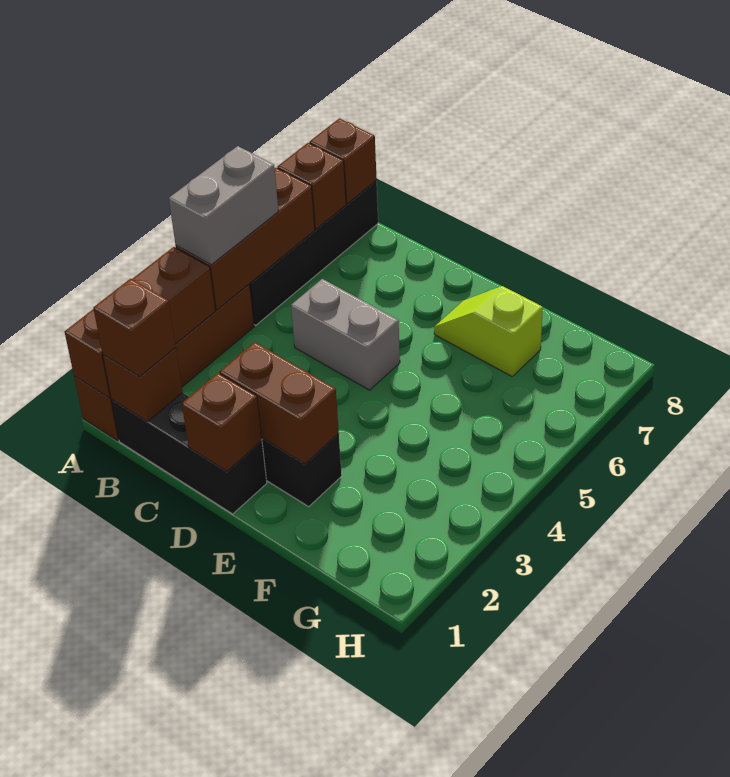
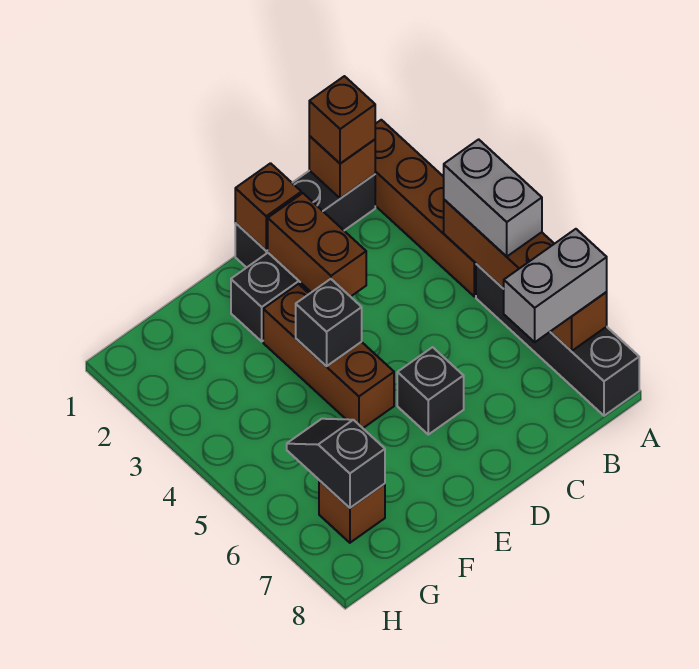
brown brick A1:A3 level 2 -> brown brick E3:E5 level 1
brown brick A8 level 2 -> brown brick G7 level 1
grey brick C5:D5 level 1 -> grey brick A7:B7 level 3
brown brick D2:E2 level 2 -> brown brick D2:D3 level 2
none -> black brick D6 level 1
none -> black brick E4 level 2
lime slope E7:F7 level 1 top F -> none
none -> black slope G6:G7 level 2 top 7

